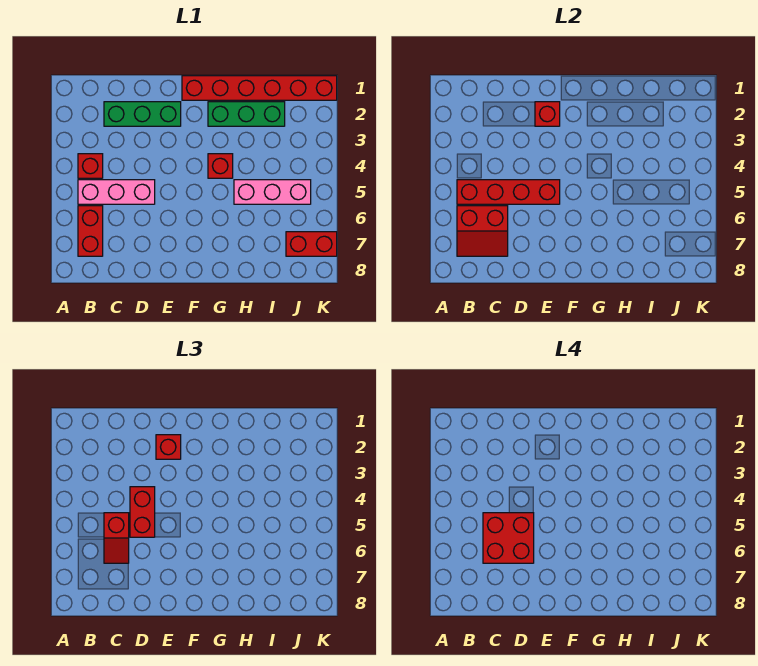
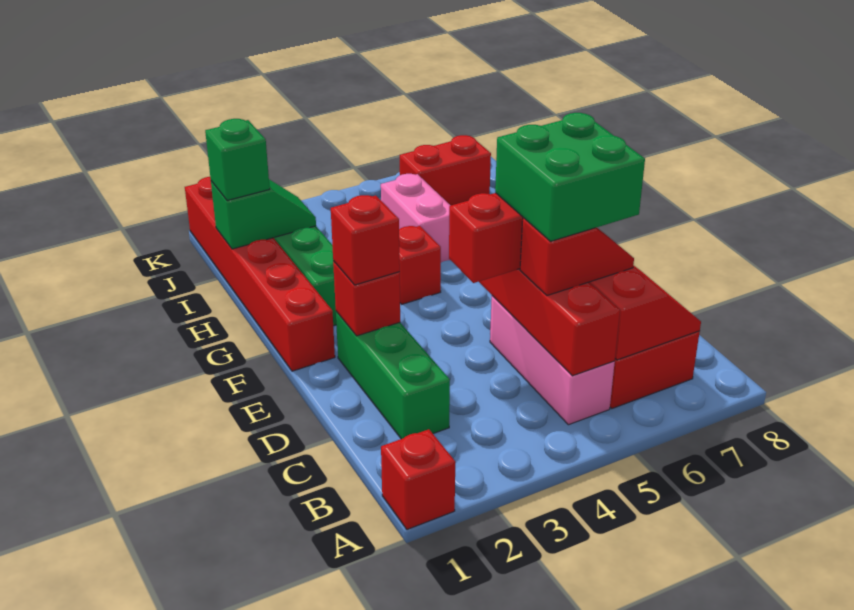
red brick B4 level 1 -> red brick A1 level 1
red brick C5:D6 level 4 -> green brick C5:D6 level 4
pink brick H5:J5 level 1 -> pink brick H5:I5 level 1
none -> green slope I1:I2 level 2 top 1
none -> green brick I1 level 3
red brick J7:K7 level 1 -> red brick J6:J7 level 1

